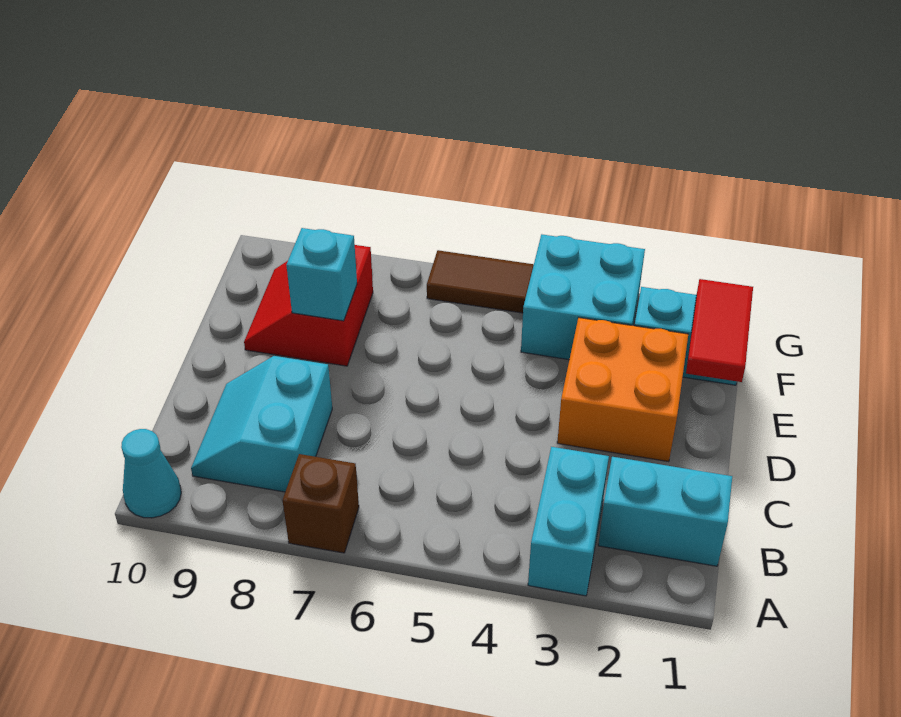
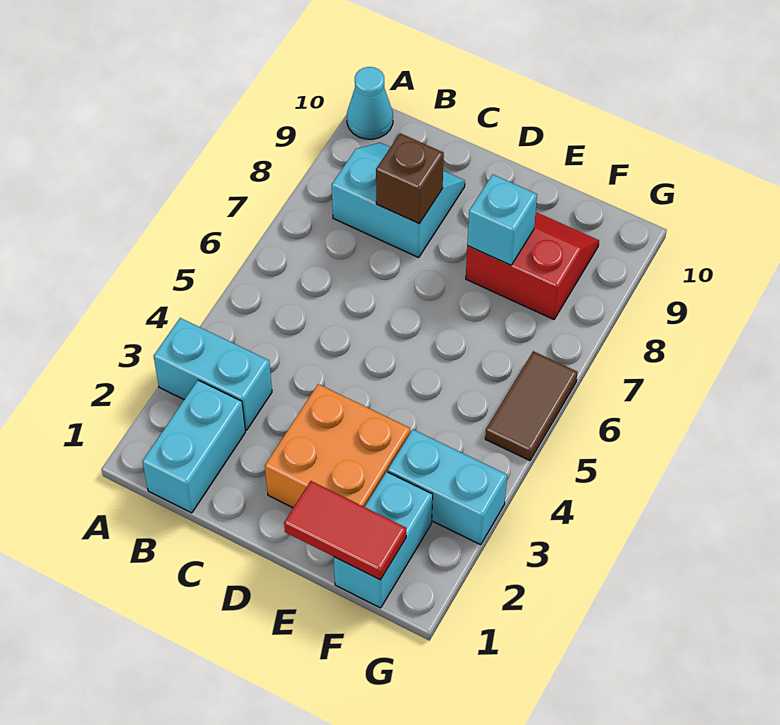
brown brick A7 level 1 -> brown brick C8 level 2
cyan brick F3:G4 level 1 -> cyan brick F3:G3 level 1

